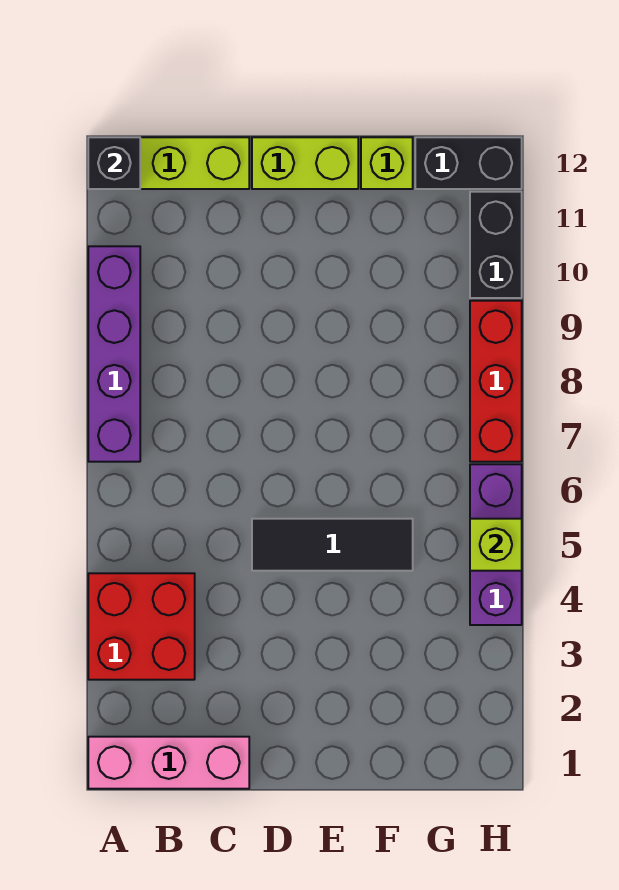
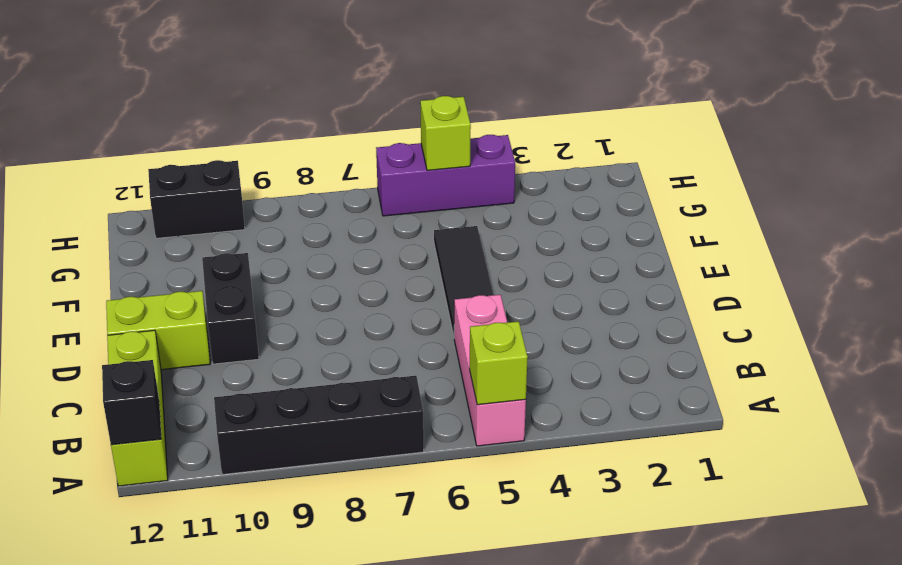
pink brick A1:C1 level 1 -> pink brick A5:C5 level 1
red brick A3:B4 level 1 -> none
purple brick A7:A10 level 1 -> black brick A7:A10 level 1
lime brick D12:E12 level 1 -> lime brick D11:D12 level 1
lime brick F12 level 1 -> lime brick A5 level 2
black brick G12:H12 level 1 -> black brick D10:E10 level 1
red brick H7:H9 level 1 -> none

